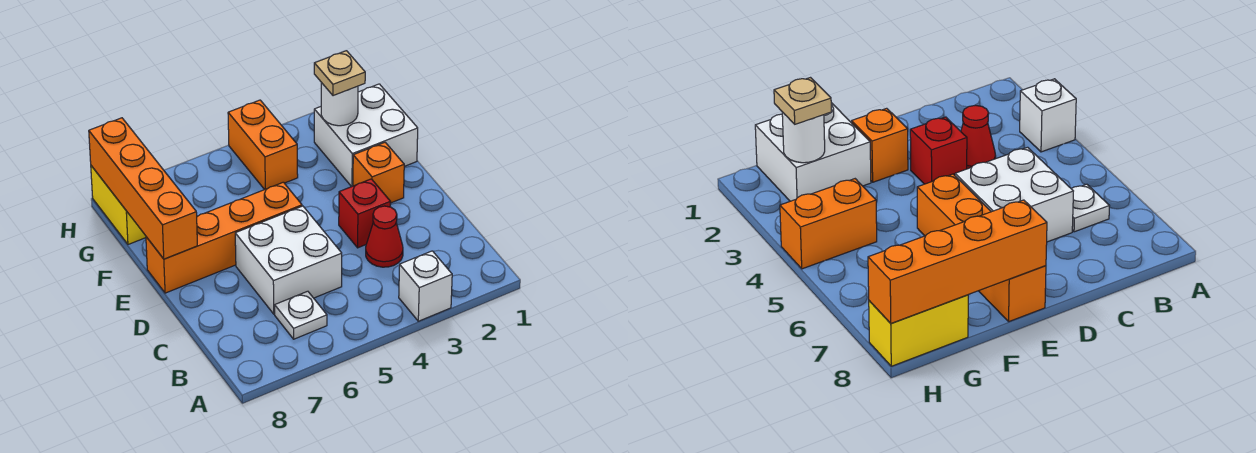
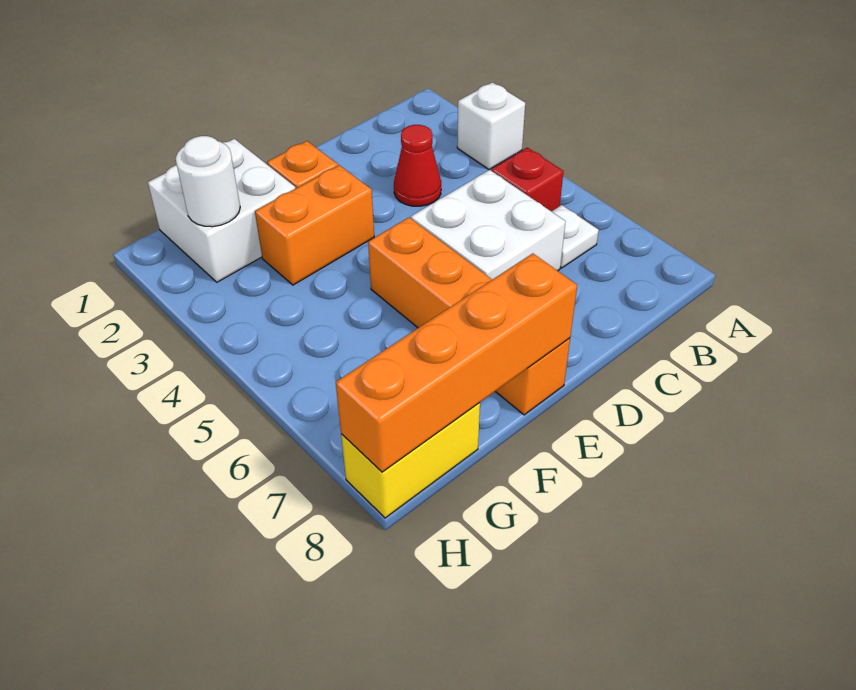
red brick D3 level 1 -> red brick B5 level 1
tan plate G2 level 3 -> none
orange brick G4:H4 level 1 -> orange brick E3:F3 level 1

